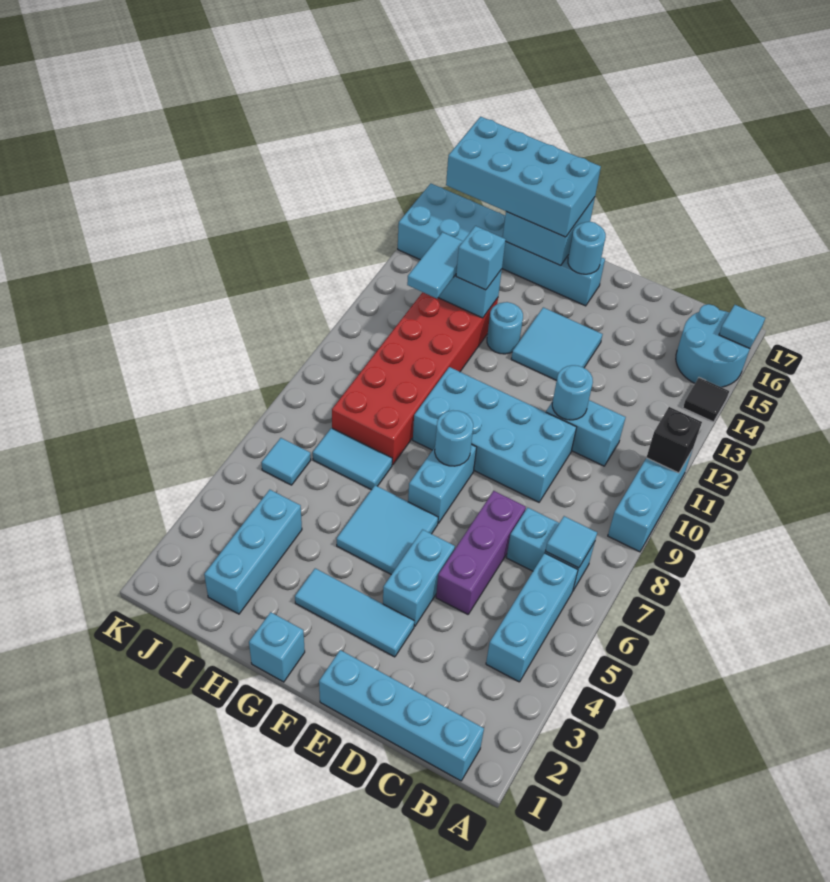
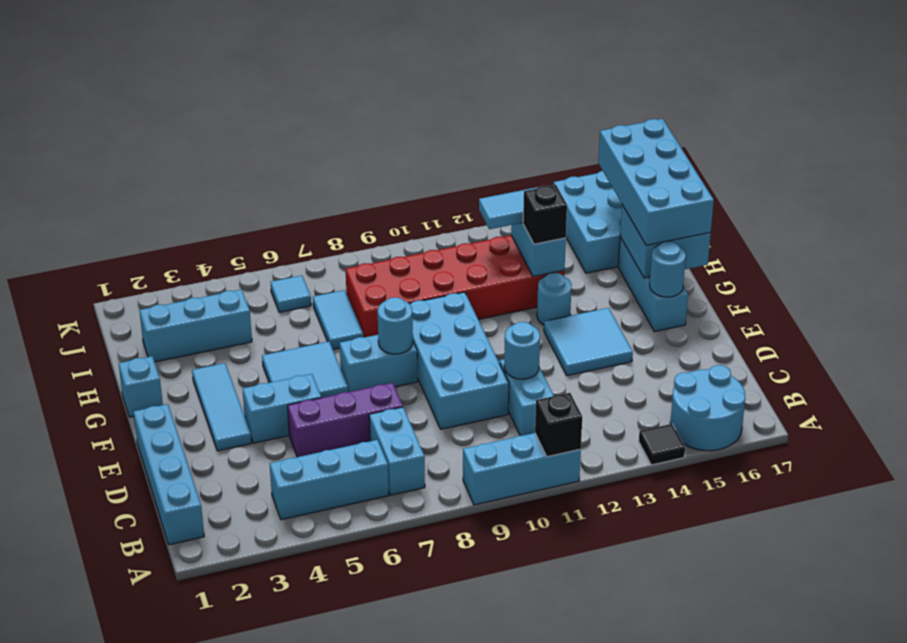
cyan tile A16 level 2 -> none
cyan tile B7 level 2 -> none
cyan brick H13 level 3 -> black brick H13 level 3

